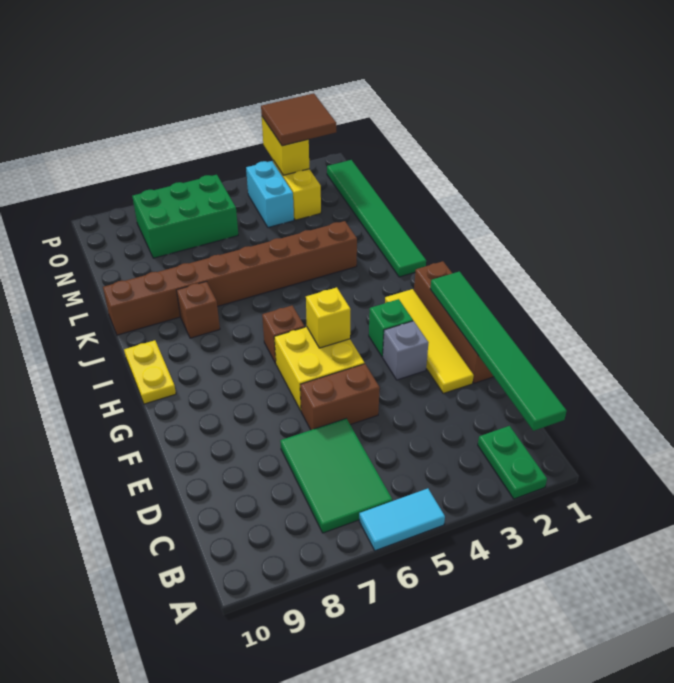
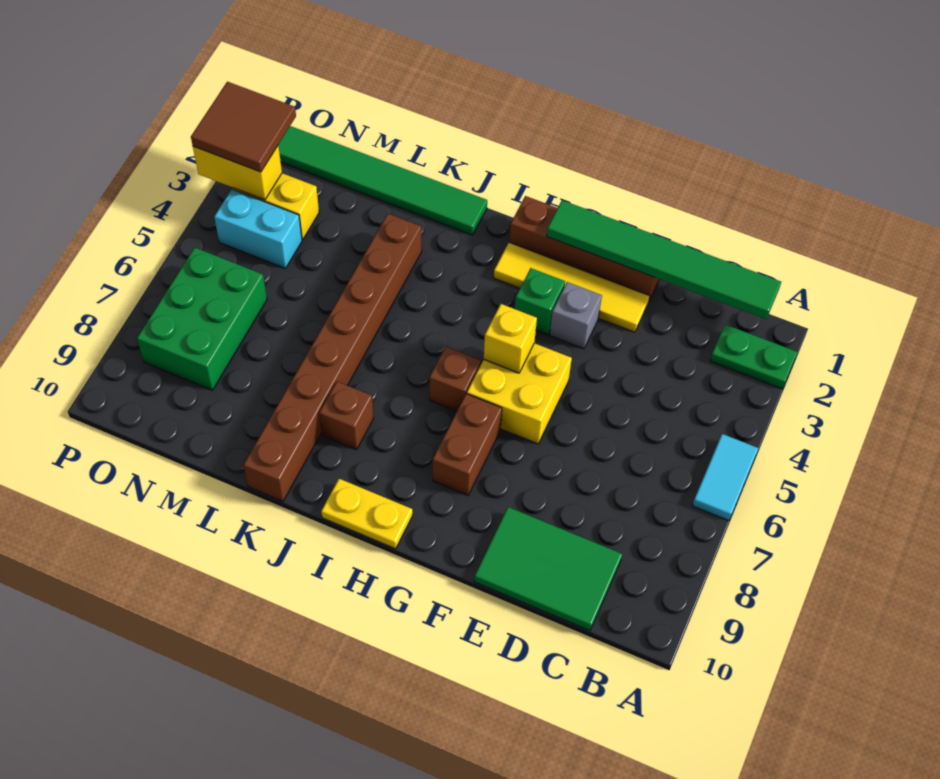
green tile B6:D7 level 1 -> green tile C9:E10 level 1
brown brick E5:E6 level 1 -> brown brick G7:G8 level 1

